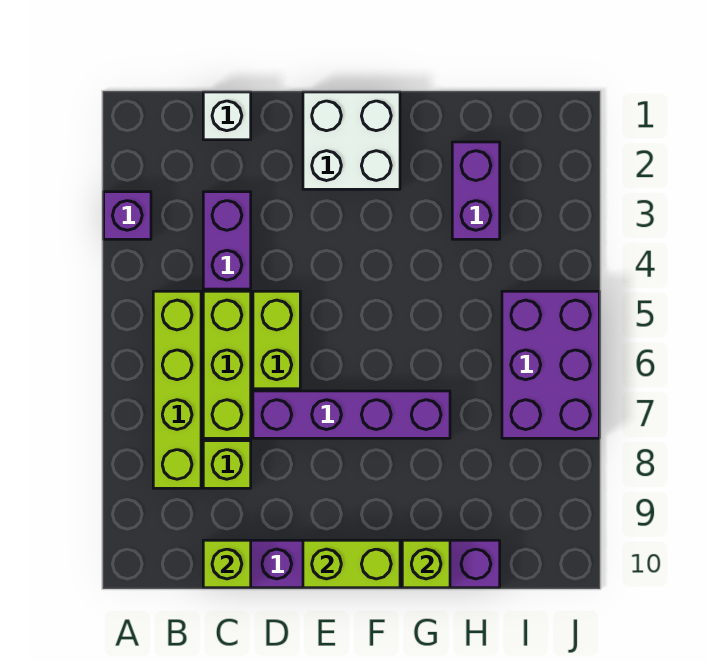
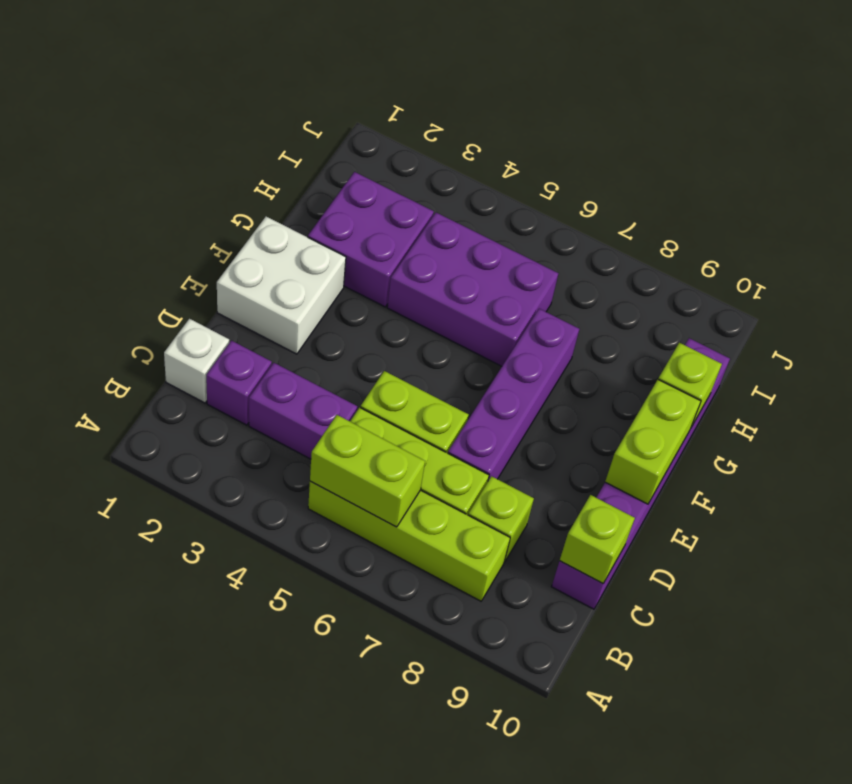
purple brick A3 level 1 -> purple brick C2 level 1
none -> lime brick B5:B6 level 2
purple brick H2:H3 level 1 -> purple brick G2:H3 level 1
purple brick I5:J7 level 1 -> purple brick G4:H6 level 1

